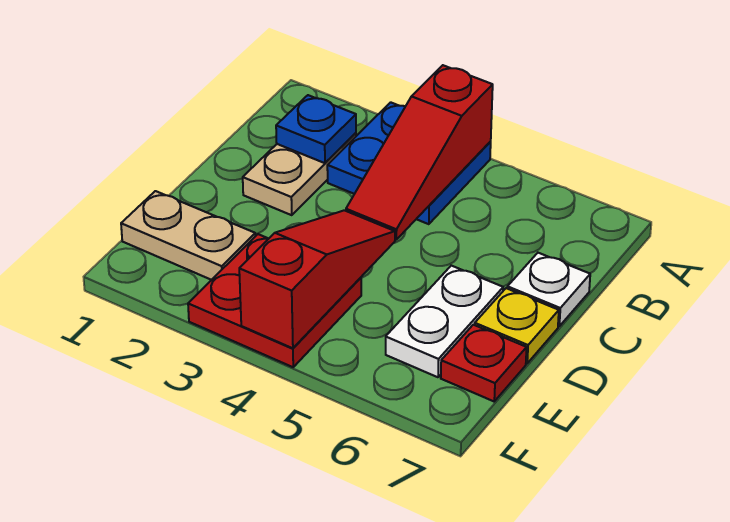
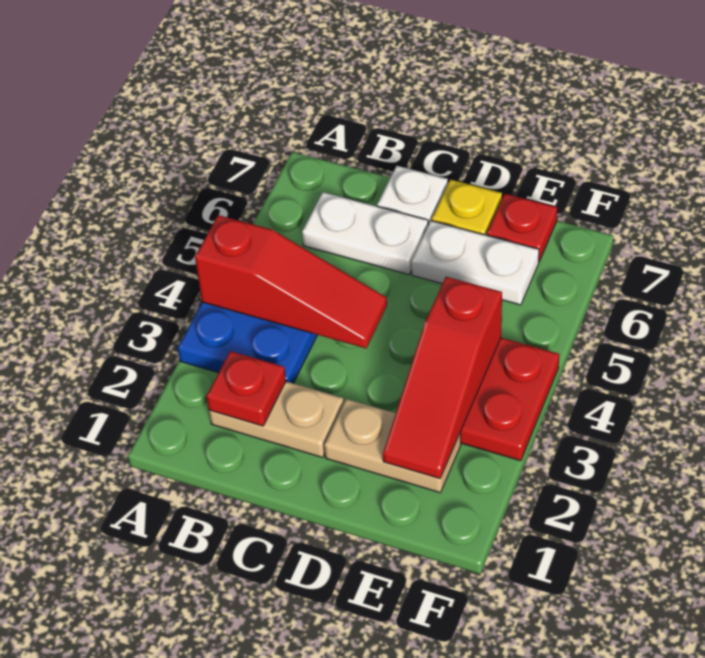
blue plate B2 level 2 -> red plate B2 level 2
none -> white plate B6:C6 level 1
red slope D4:F4 level 2 top F -> red slope E2:E4 level 2 top 4
tan plate E1:E2 level 1 -> tan plate D2:E2 level 1

